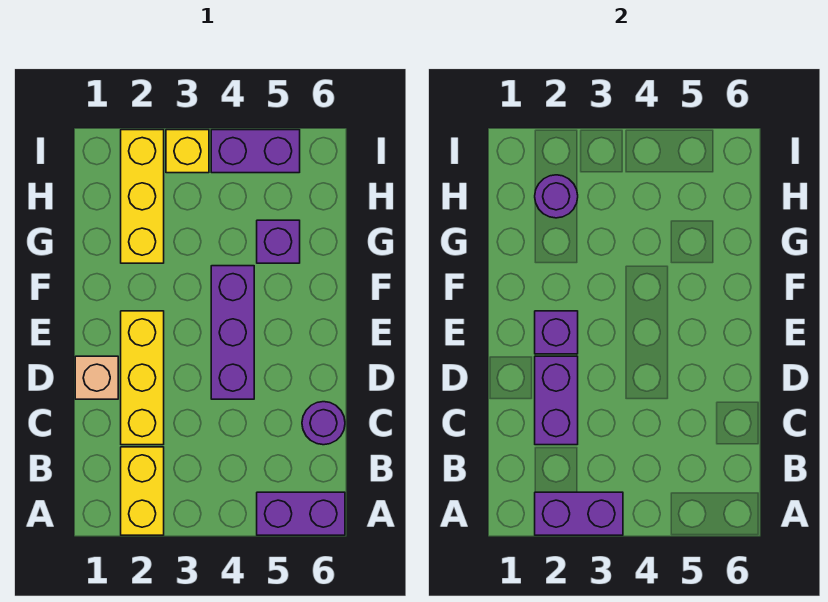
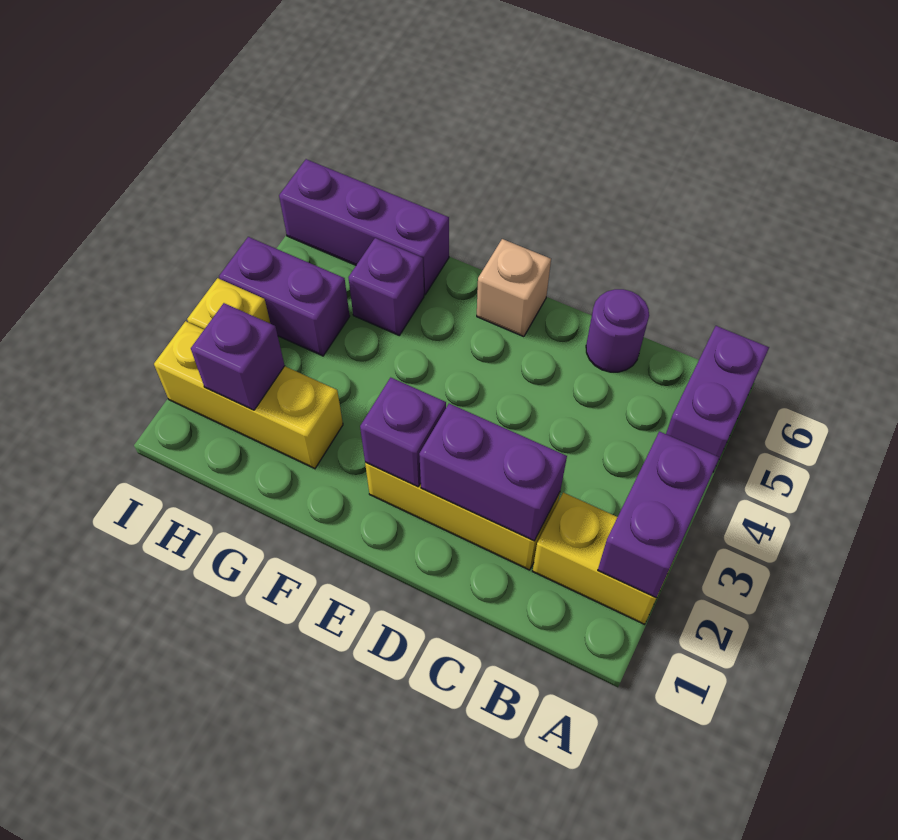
tan brick D1 level 1 -> tan brick E6 level 1
purple brick D4:F4 level 1 -> purple brick G6:I6 level 1
purple round brick H2 level 2 -> purple brick H2 level 2
purple brick I4:I5 level 1 -> purple brick H4:I4 level 1

